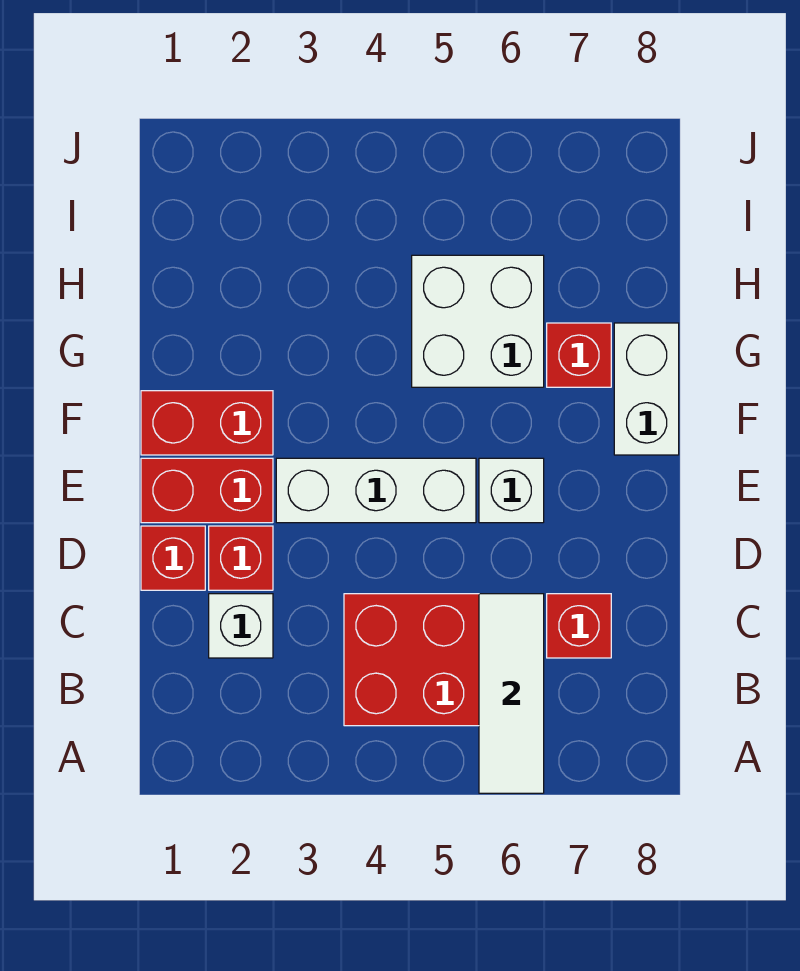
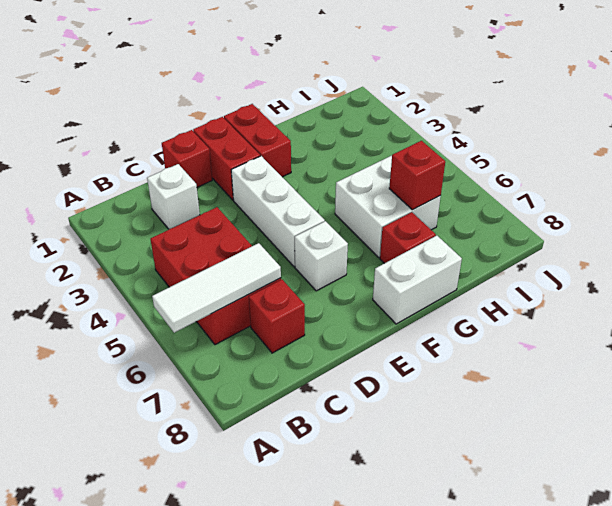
red brick D2 level 1 -> red brick H6 level 2

